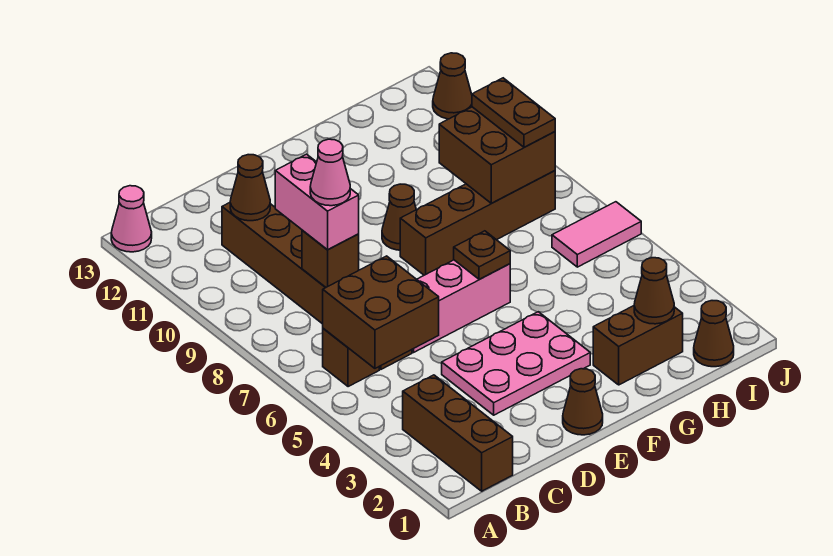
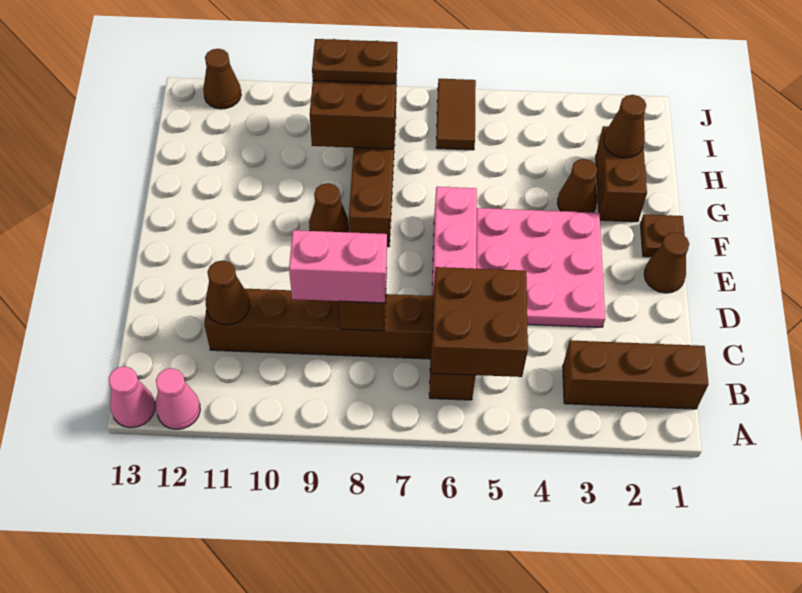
pink cone C8 level 4 -> pink cone A12 level 1
pink plate D3:F4 level 1 -> pink plate D3:F5 level 1
brown plate F6 level 2 -> brown plate F1 level 1
brown cone I1 level 1 -> brown cone G3 level 1
pink tile I6:J6 level 1 -> brown tile I6:J6 level 1

